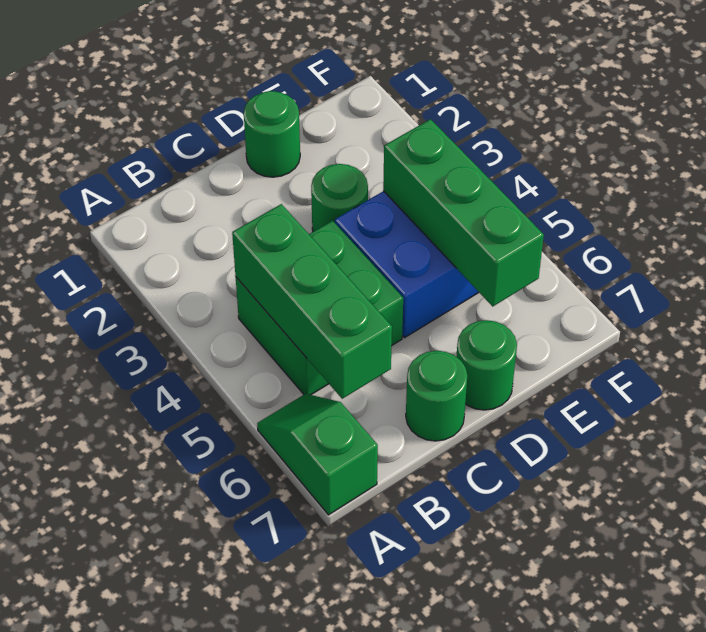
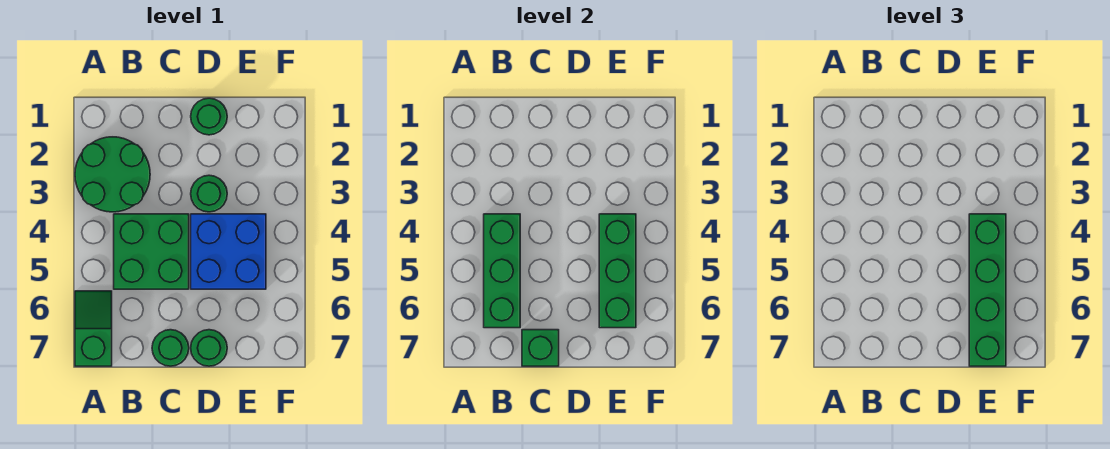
none -> green round brick A2:B3 level 1
none -> green brick C7 level 2
none -> green brick E4:E7 level 3

